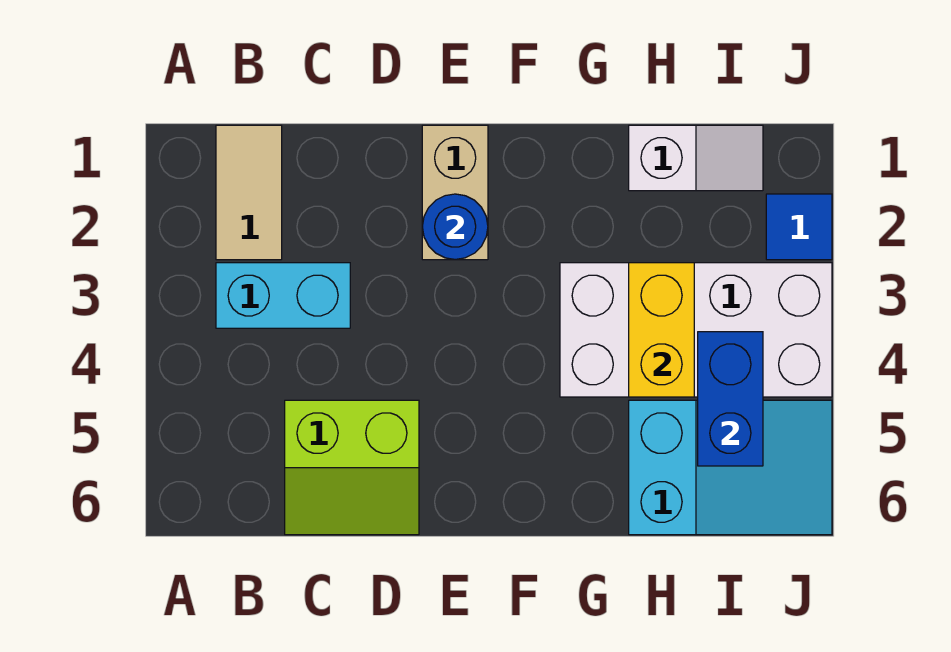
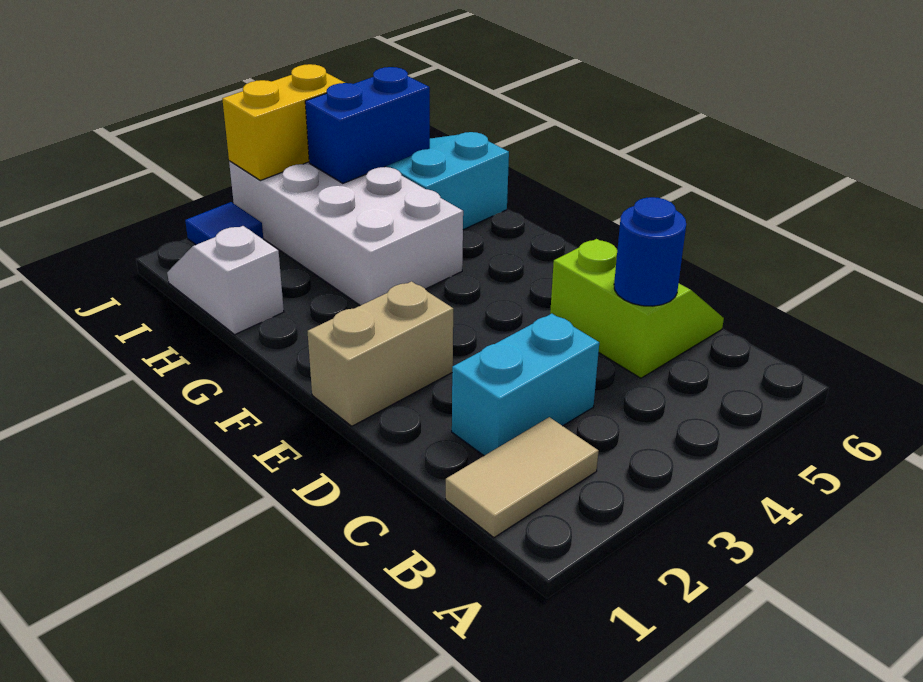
cyan brick B3:C3 level 1 -> cyan brick C2:C3 level 1
blue round brick E2 level 2 -> blue round brick C5 level 2
yellow brick H3:H4 level 2 -> yellow brick J3:J4 level 2

